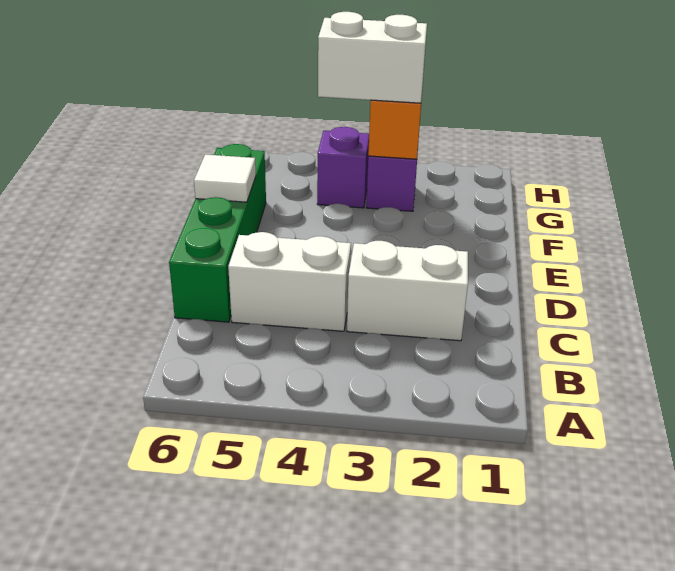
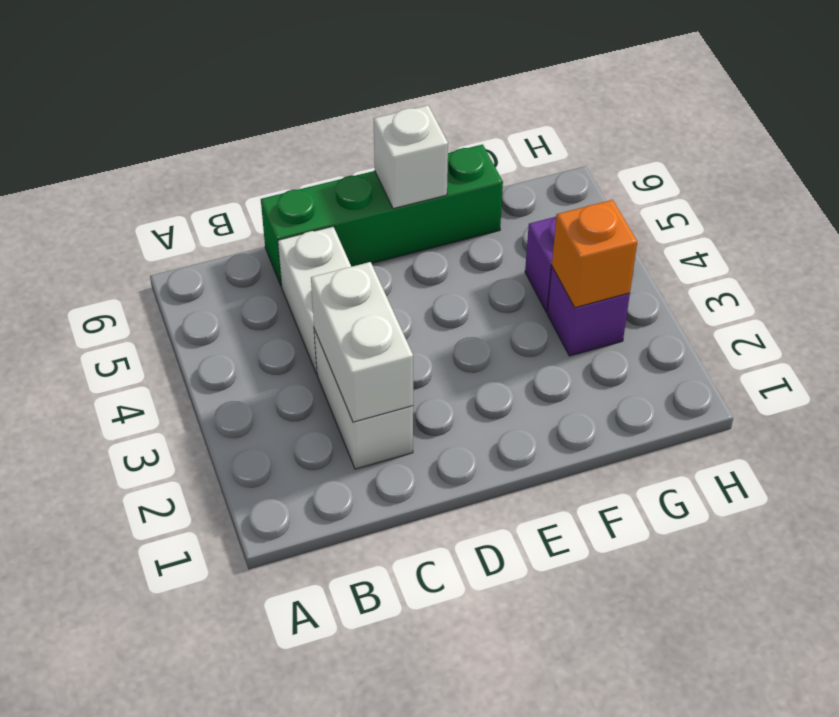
white tile E6 level 2 -> white brick E6 level 2
white brick G3:G4 level 3 -> white brick C2:C3 level 2

